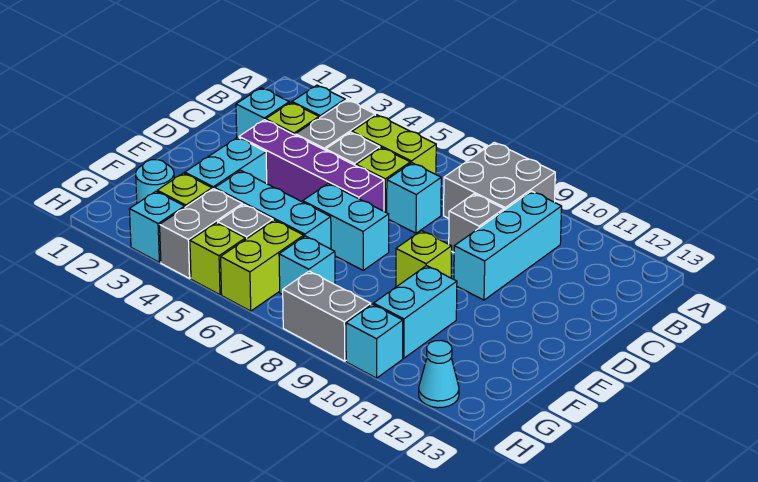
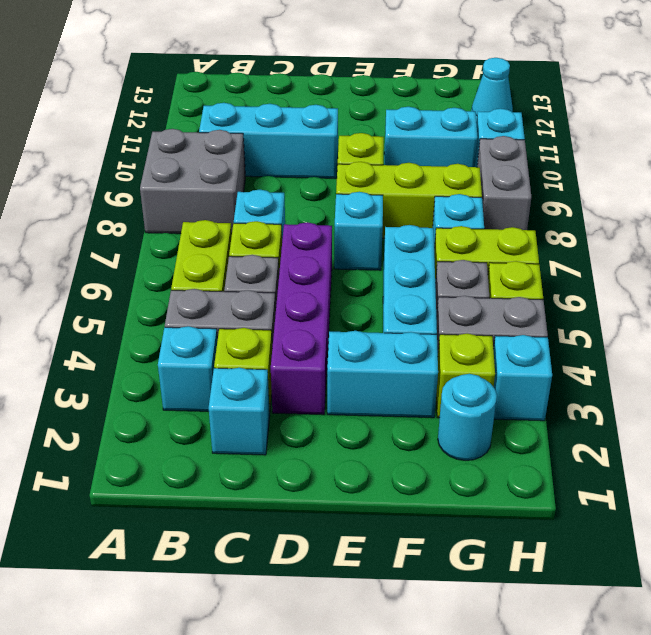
grey brick C9 level 1 -> none
cyan brick E6:E7 level 1 -> cyan brick E7 level 1
none -> lime brick E8:G8 level 1

